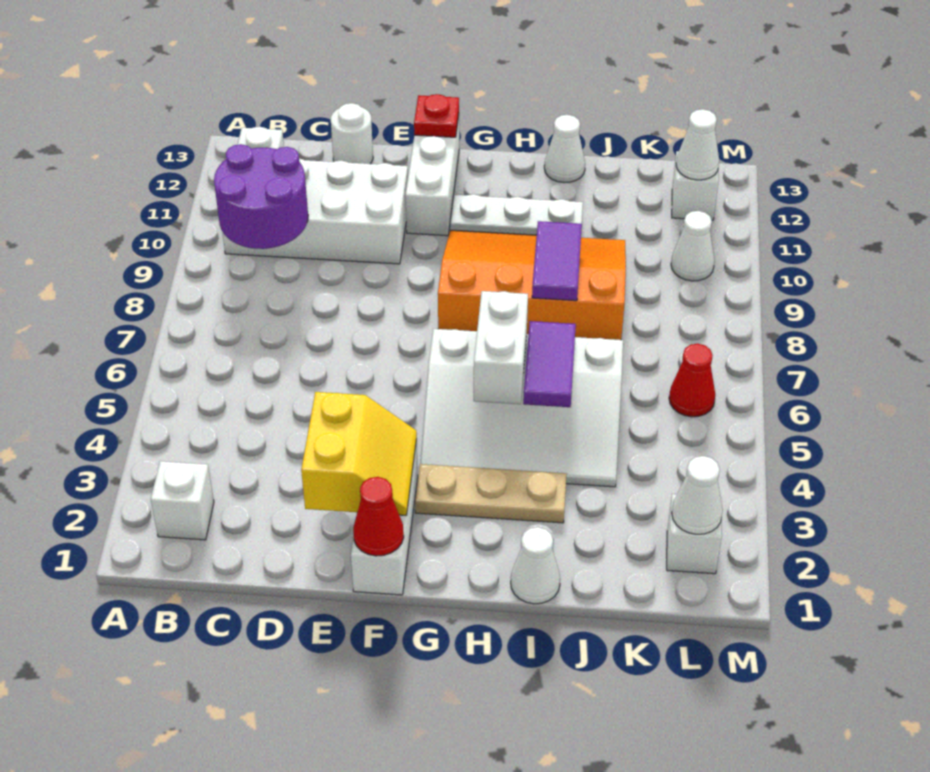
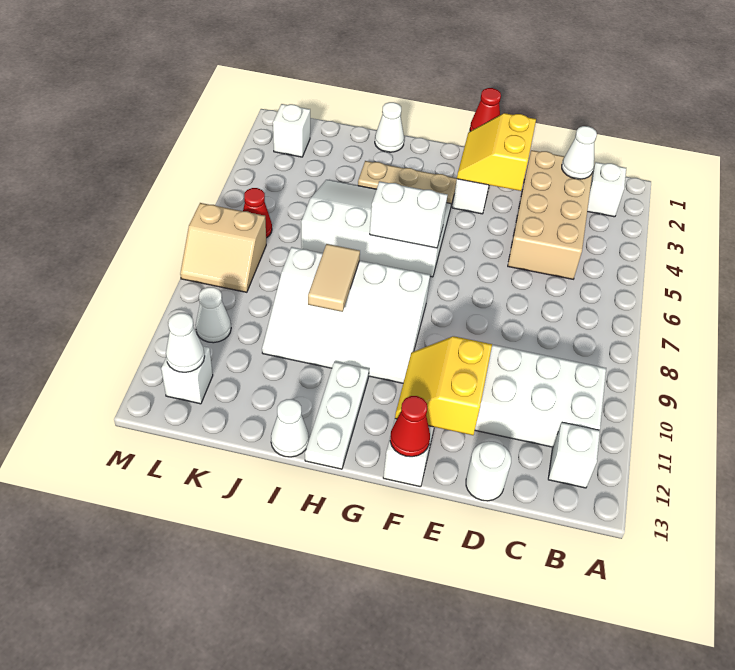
purple round brick B9:C10 level 2 -> none
none -> tan brick C2:D5 level 1
none -> yellow slope E11:F12 level 2 top E
red plate F13 level 2 -> red cone F13 level 2
orange slope G8:J10 level 1 top 8 -> white slope G8:J10 level 1 top 8
white plate G11:I11 level 1 -> white plate H11:H13 level 1
white brick H5:H6 level 2 -> white brick G6:H6 level 2
purple tile I5:I6 level 2 -> none
purple tile I8:I9 level 2 -> tan tile I8:I9 level 2
white cone L2 level 2 -> white cone C2 level 2
none -> tan slope L7:M8 level 1 top 7

